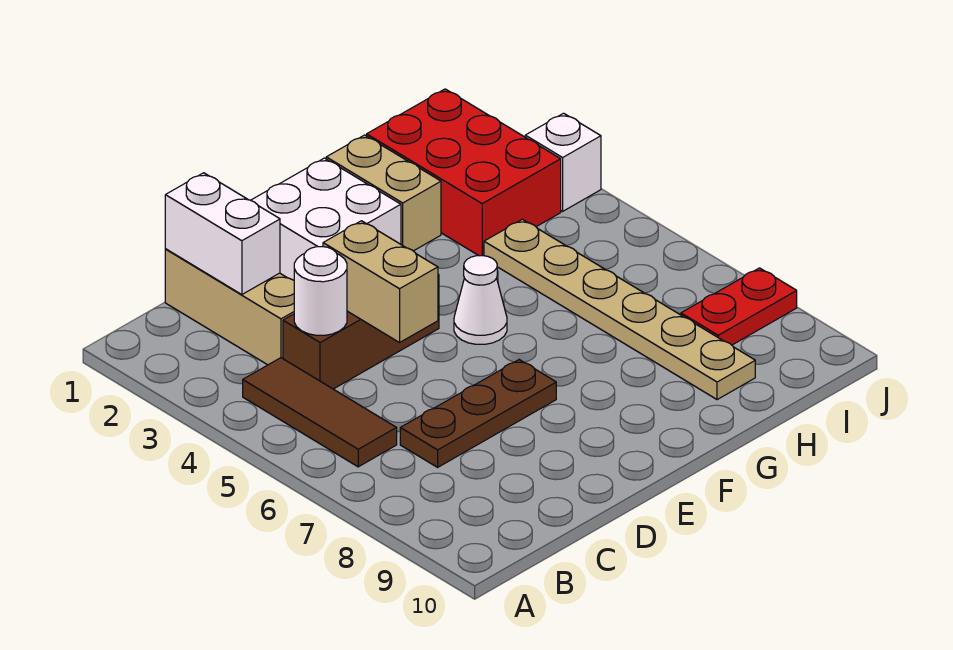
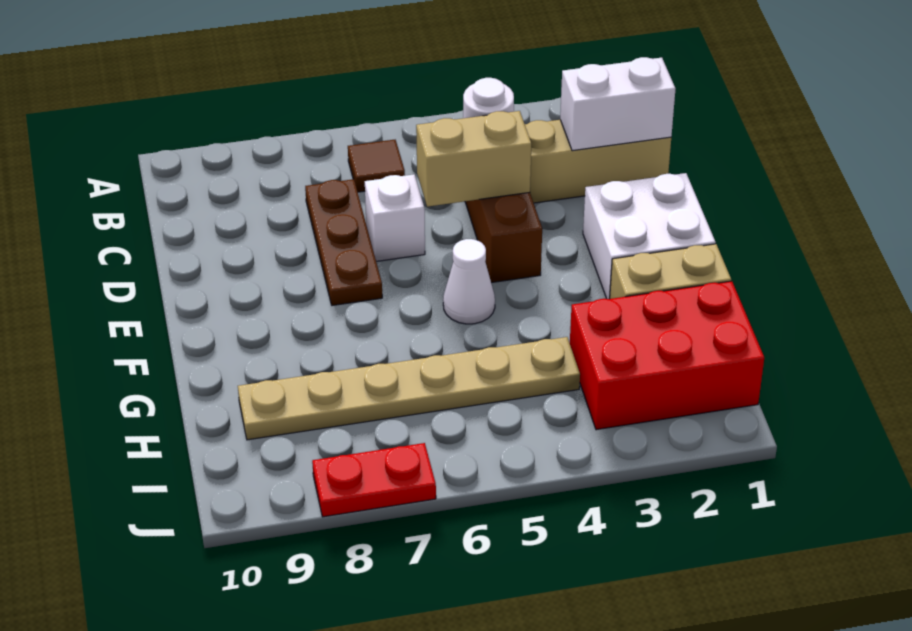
brown tile B4:B6 level 1 -> brown tile B6 level 1
red plate I8:J8 level 1 -> red plate J7:J8 level 1
white brick J3 level 1 -> white brick D6 level 1

